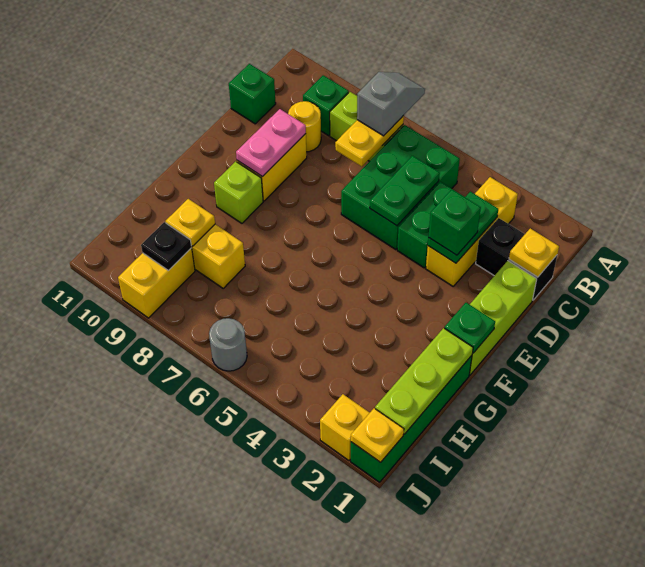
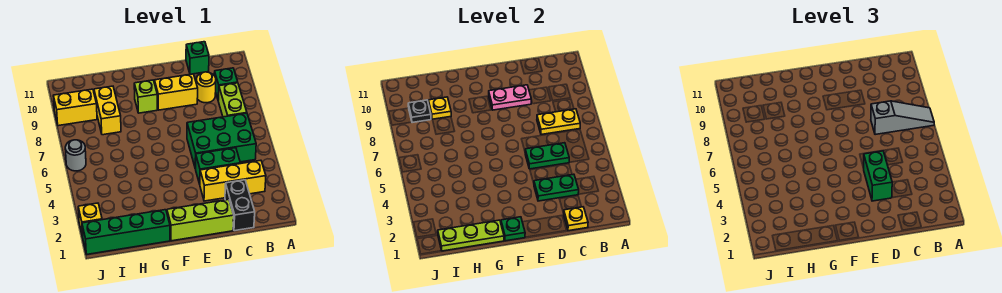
grey slope A7:B7 level 3 top B -> grey slope A7:C7 level 3 top C
green brick D3 level 3 -> green brick D3:D4 level 3
yellow plate J1 level 2 -> none

